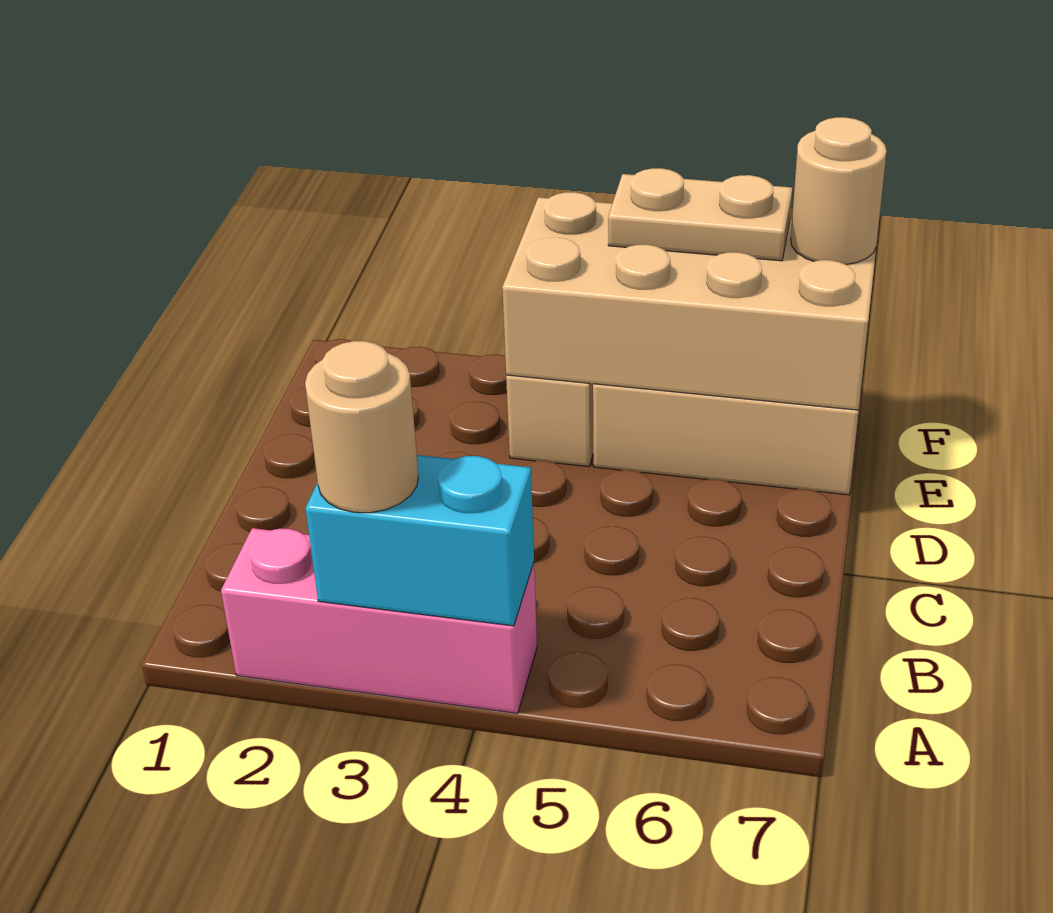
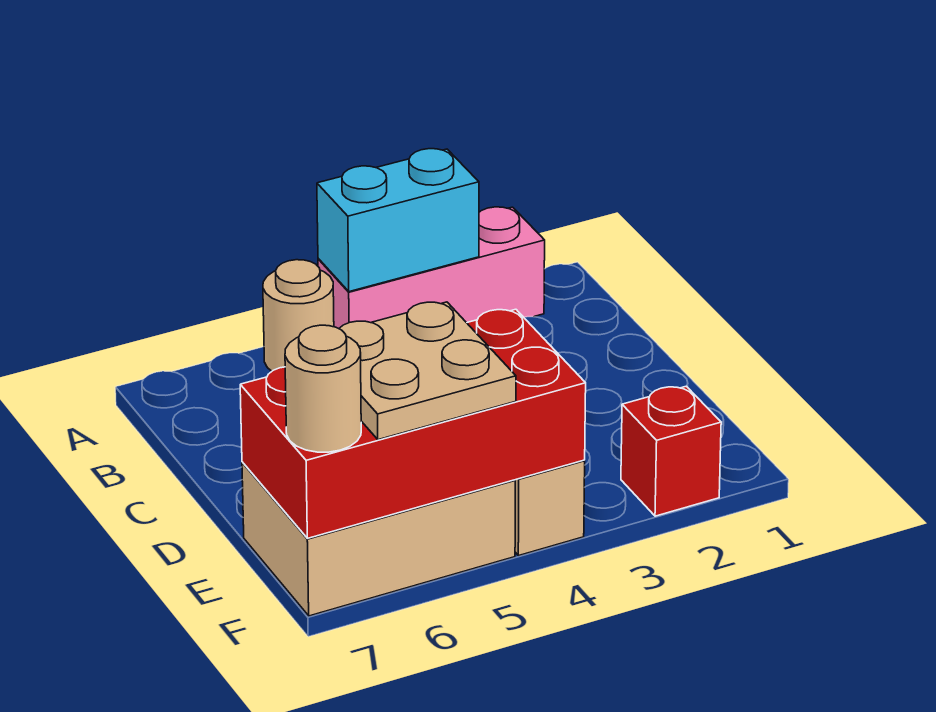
tan round brick A3 level 3 -> tan round brick A5 level 1
tan brick E4:F7 level 2 -> red brick E4:F7 level 2
none -> red brick F2 level 1
tan plate F5:F6 level 3 -> tan plate E5:F6 level 3

